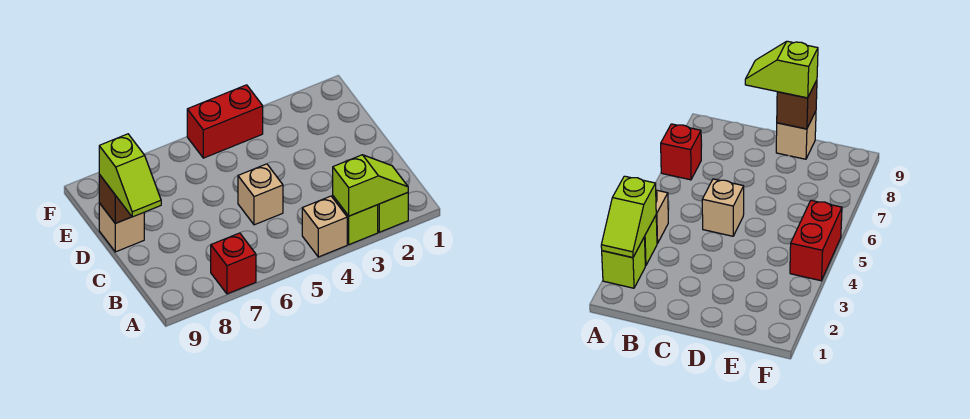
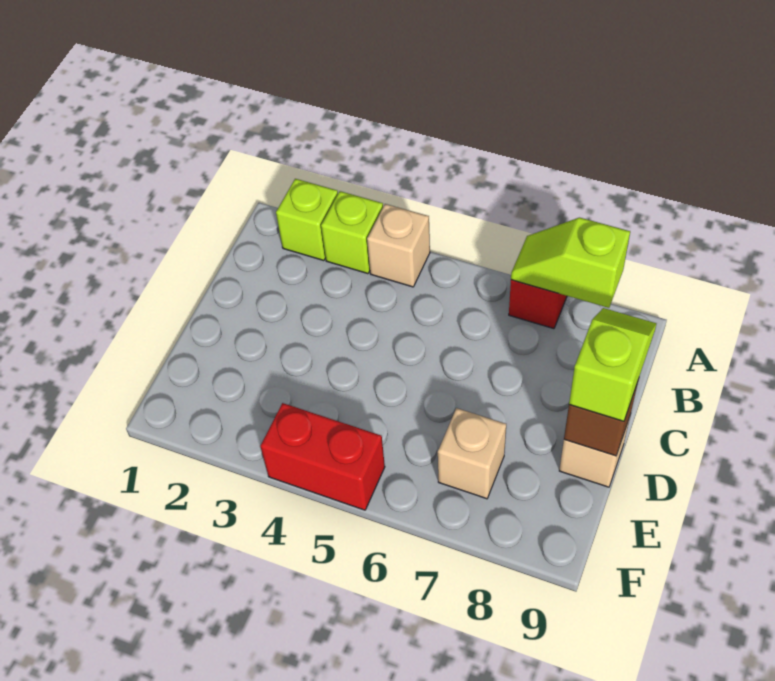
lime slope A2:A3 level 2 top 3 -> lime slope A7:A8 level 2 top 8
tan brick C5 level 1 -> tan brick E7 level 1

